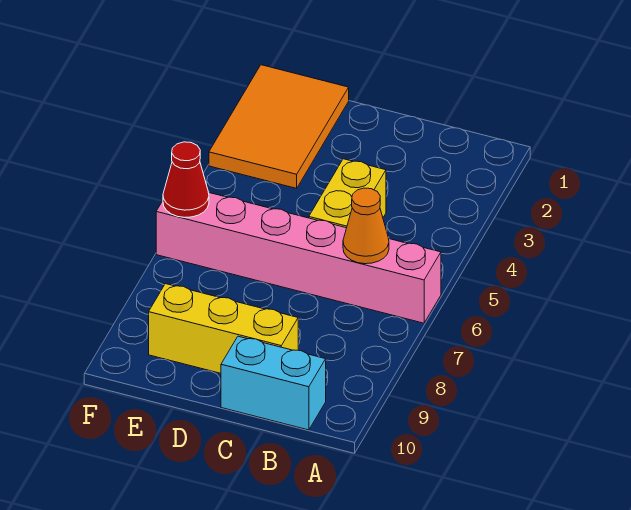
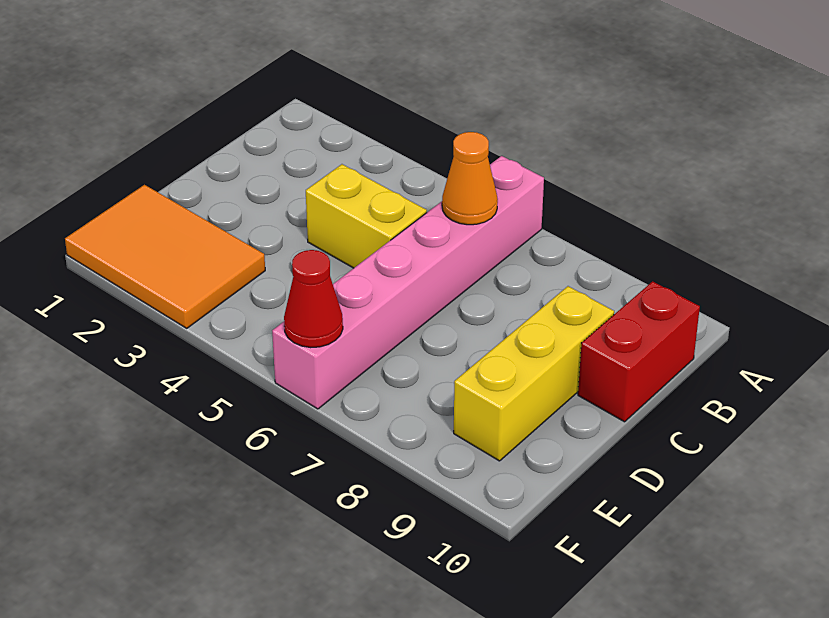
cyan brick B10:C10 level 1 -> red brick B10:C10 level 1

